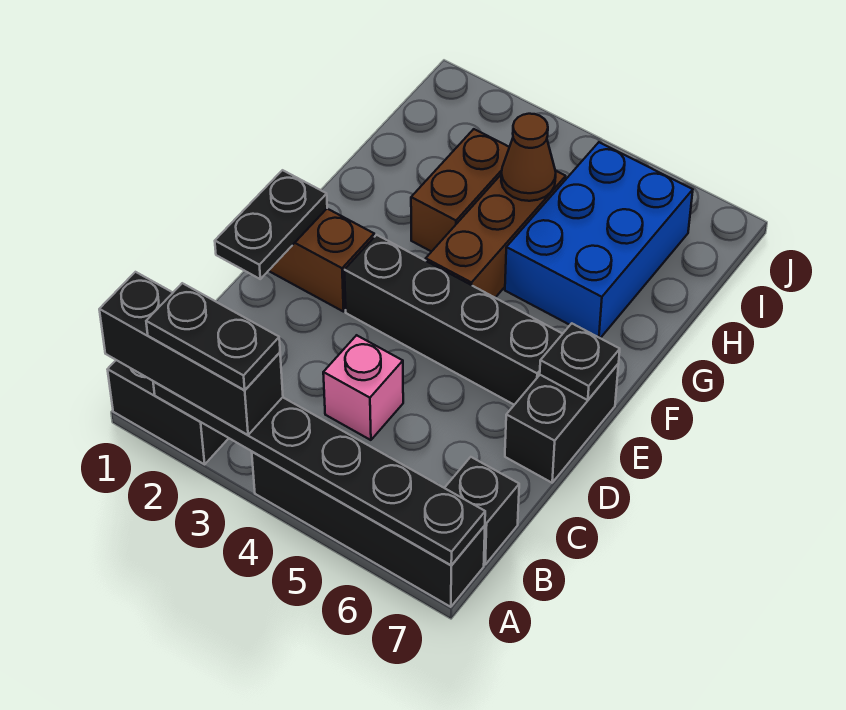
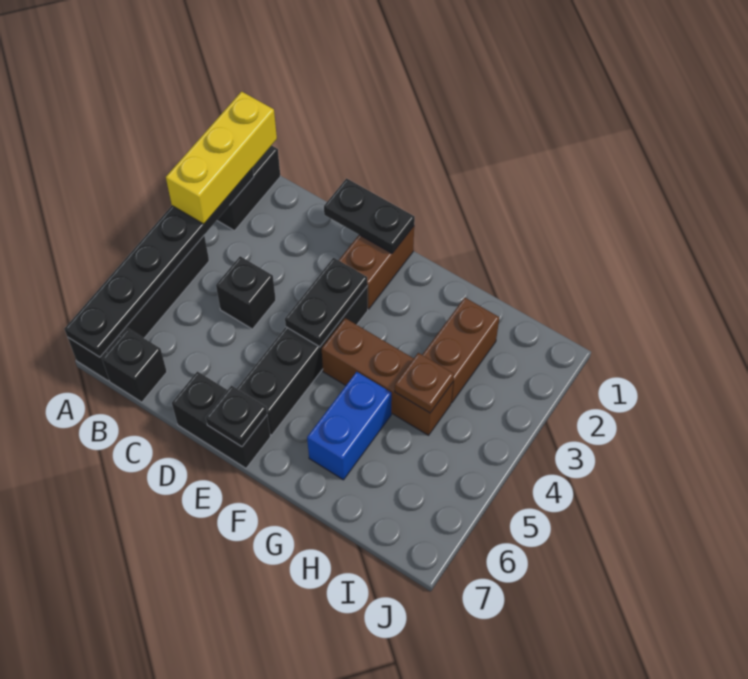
black brick A1:A3 level 3 -> yellow brick A1:A3 level 3
black plate A2:A3 level 4 -> black plate E3:E4 level 2
pink brick C4 level 1 -> black brick C4 level 1
brown brick G3:H3 level 1 -> brown brick H2:H3 level 1
blue brick G5:I6 level 1 -> blue brick G5:G6 level 1
brown cone H4 level 2 -> brown plate H4 level 2

